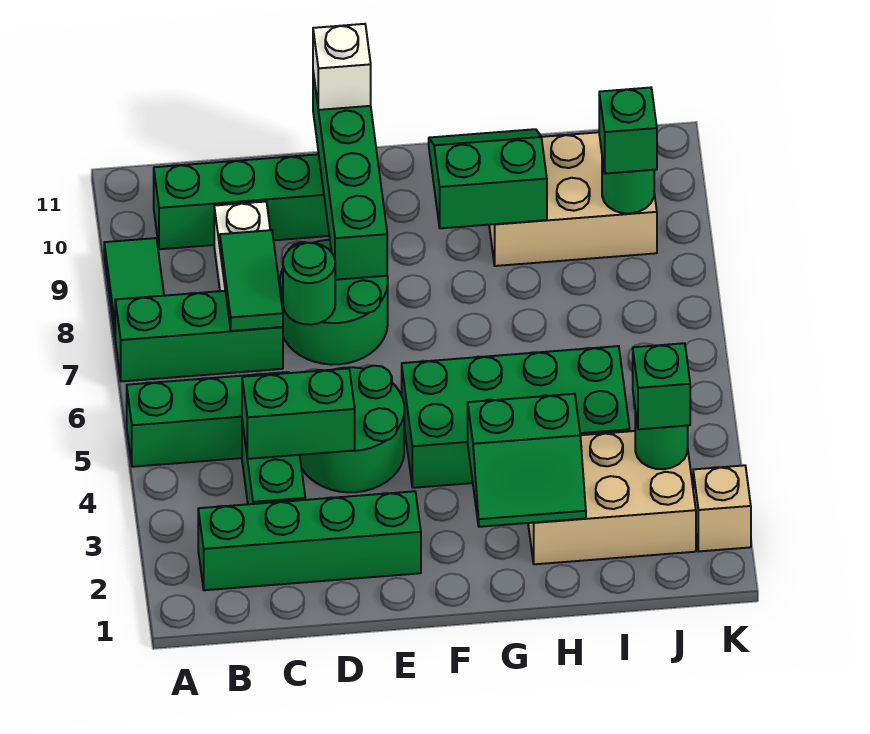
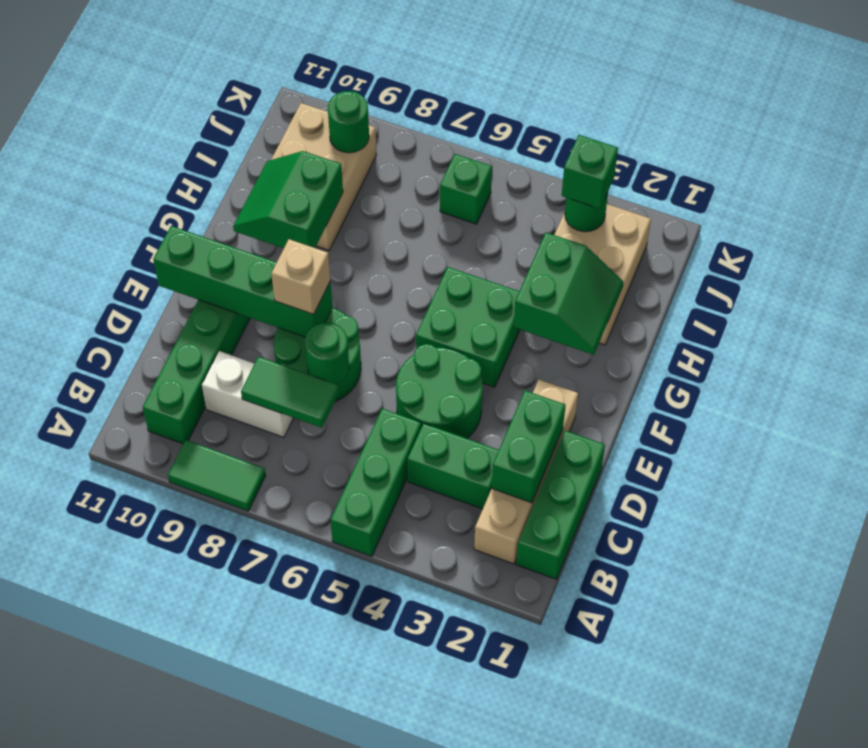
green brick A7:C7 level 1 -> green brick B1:D1 level 1
green brick B2:E2 level 1 -> tan brick B2:E2 level 1
green brick C4:D4 level 2 -> green brick C2:D2 level 2
white brick E11 level 3 -> none
green brick F4:I5 level 1 -> green brick F4:G5 level 1
green brick J9 level 3 -> green brick J6 level 1
tan brick K2 level 1 -> tan brick E8 level 3

